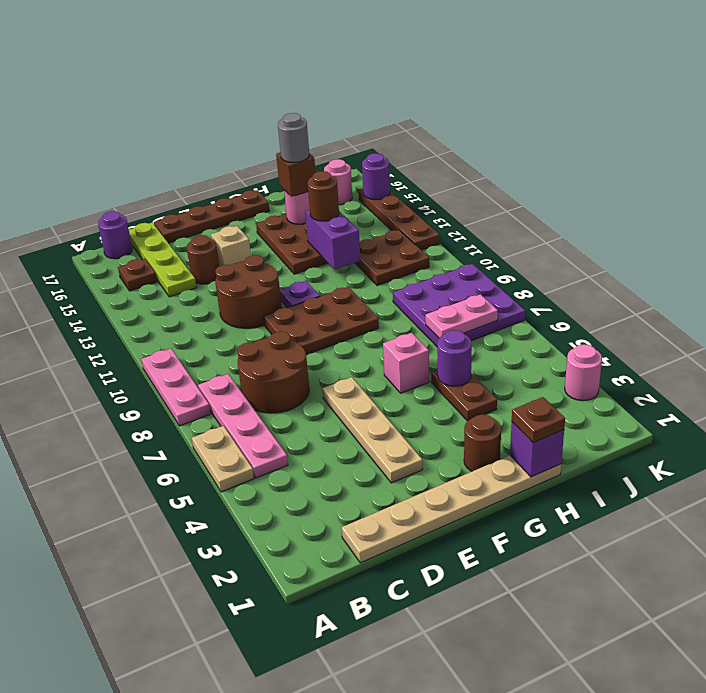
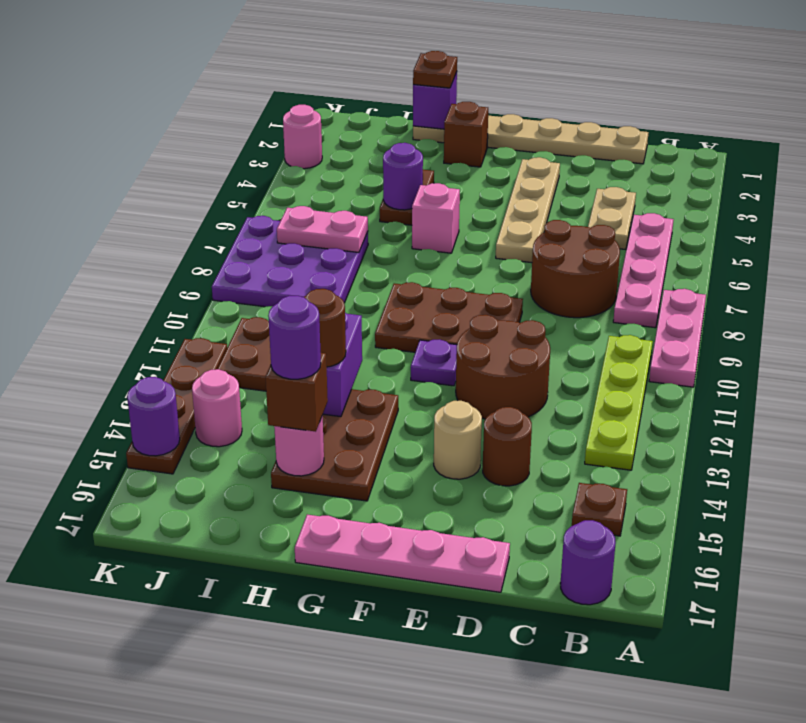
tan plate A5:A6 level 1 -> tan plate C4:C5 level 1
lime plate C14:C17 level 1 -> lime plate B10:B13 level 1
brown plate D17:G17 level 1 -> pink plate D17:G17 level 1
tan brick E14 level 1 -> tan round brick E14 level 1
brown round brick G2 level 1 -> brown brick G2 level 1
grey round brick H15 level 4 -> purple round brick H15 level 4
pink round brick J16 level 1 -> pink round brick J14 level 1

